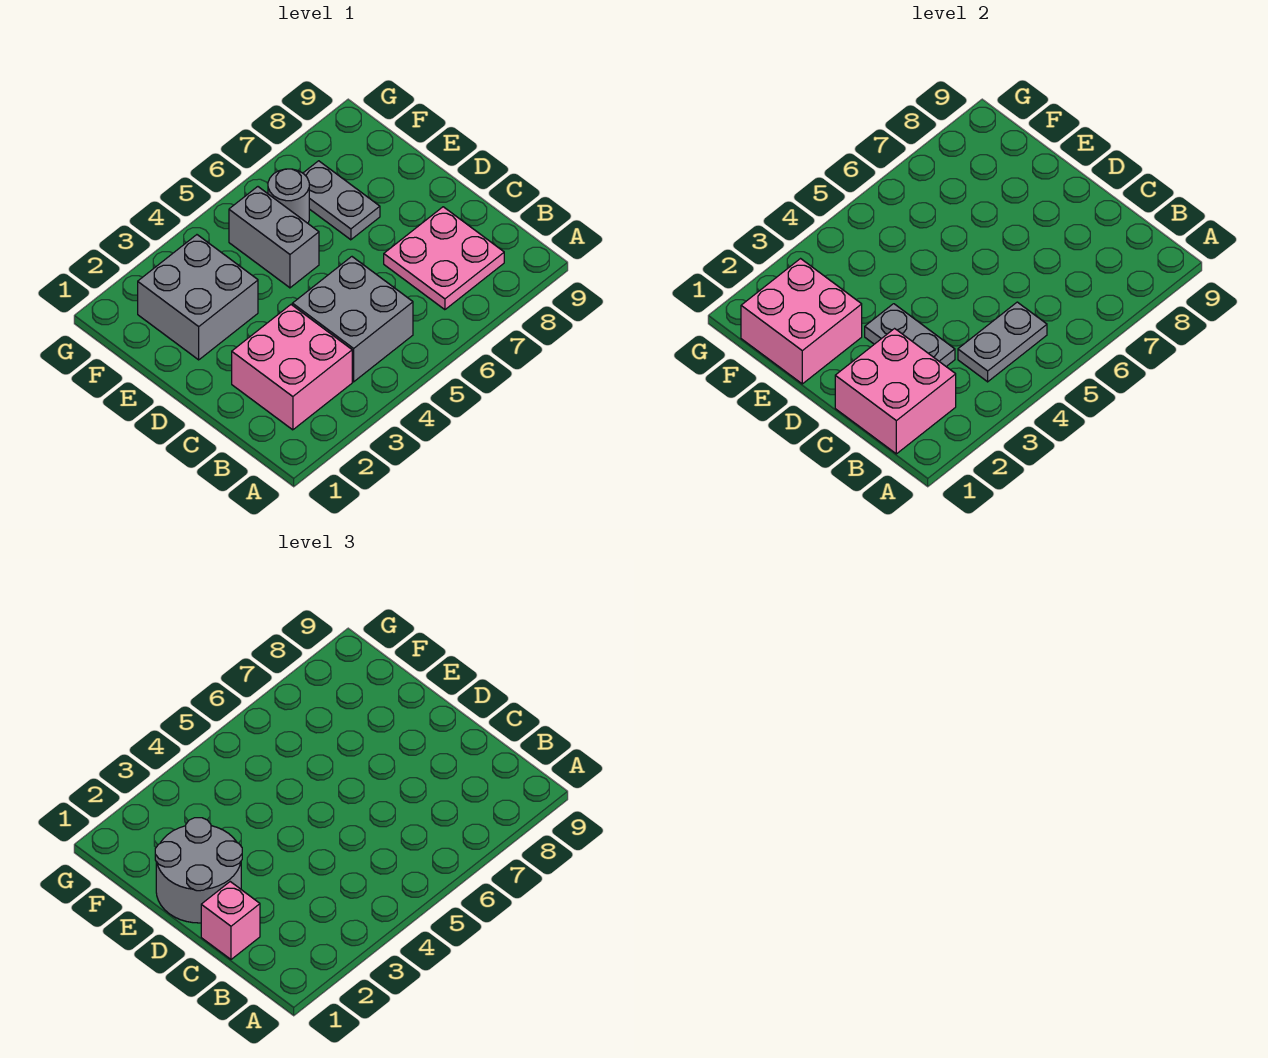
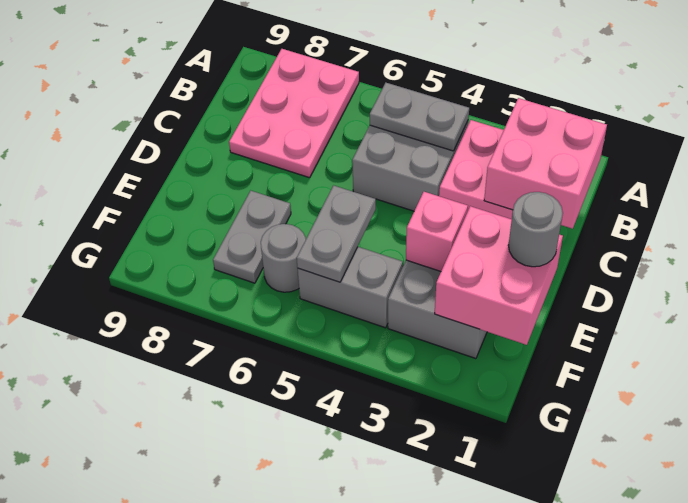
pink plate B7:C8 level 1 -> pink plate A7:C8 level 1
pink brick C1 level 3 -> pink brick E3 level 2
grey plate C3:D3 level 2 -> grey plate E5:F5 level 2
grey round brick D1:E2 level 3 -> grey round brick E1 level 3
grey brick E5:F5 level 1 -> grey brick F4:F5 level 1

